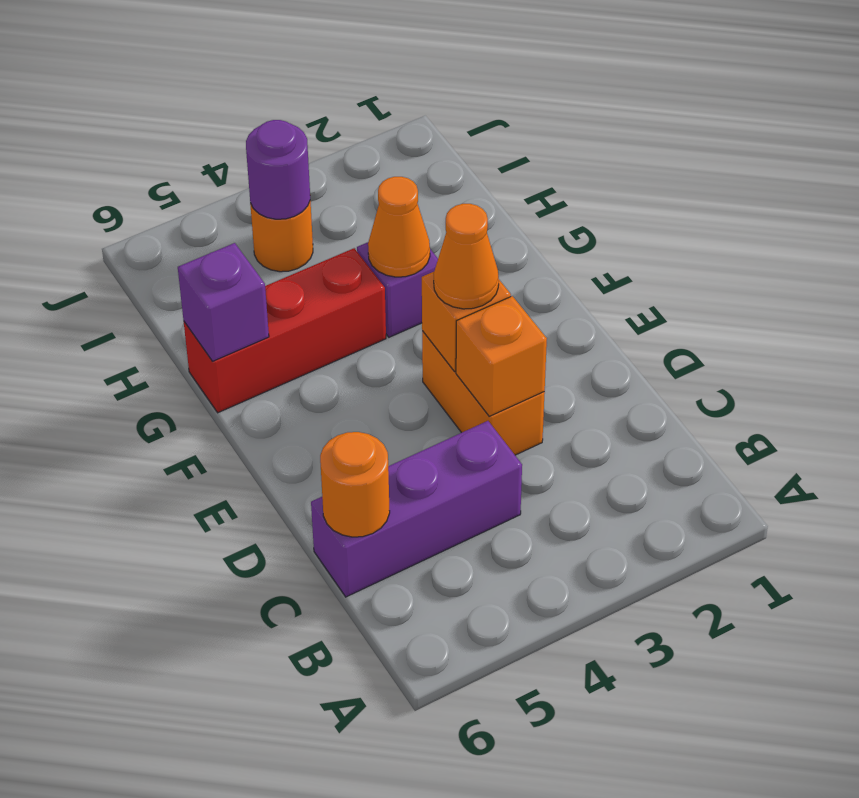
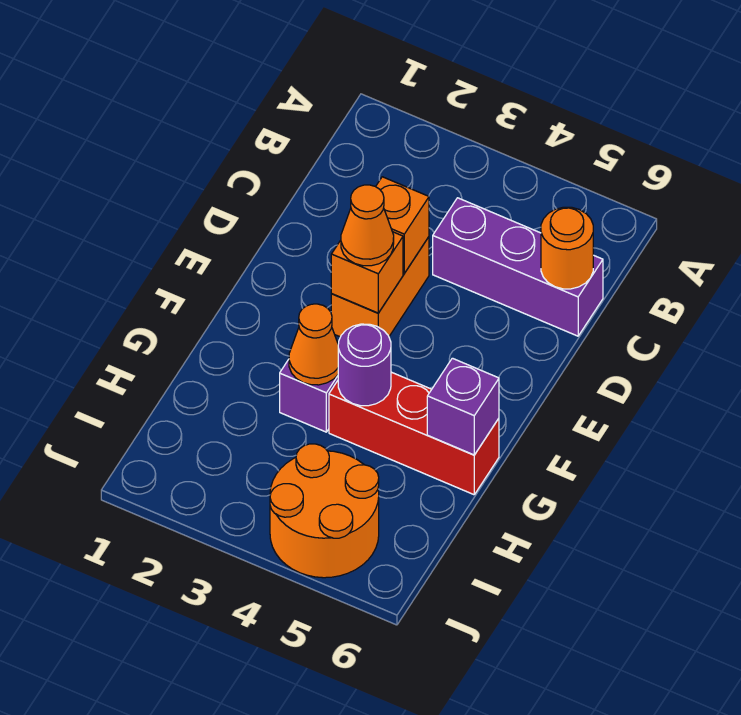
orange round brick I4 level 1 -> orange round brick I4:J5 level 1
purple round brick I4 level 2 -> purple round brick G4 level 2

